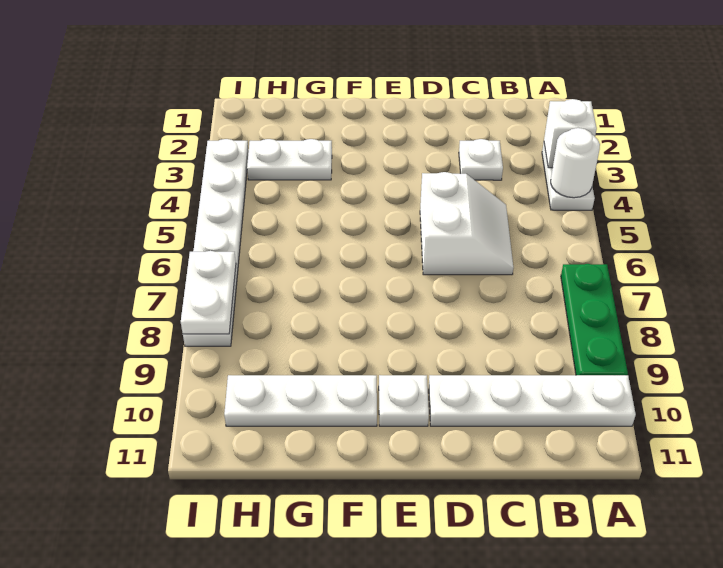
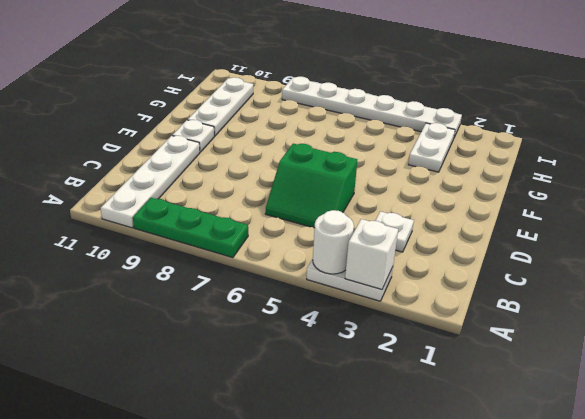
white slope C5:D6 level 1 top D -> green slope C5:D6 level 1 top D
white plate I7:I8 level 2 -> none

